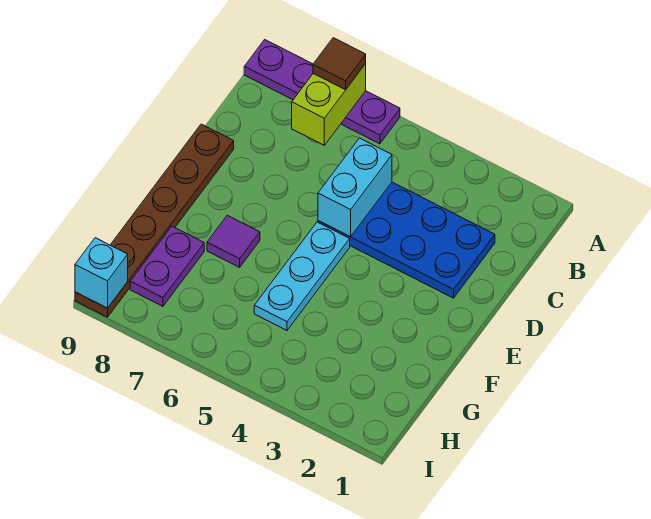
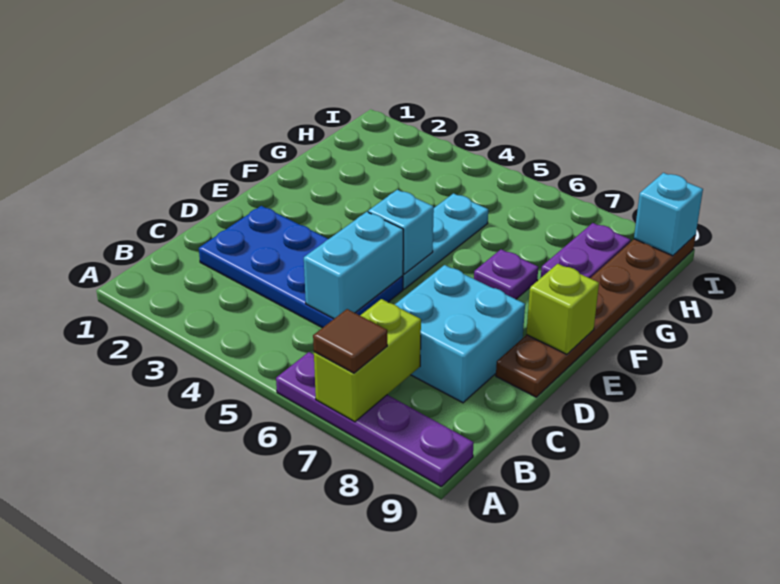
none -> cyan brick C7:D8 level 1
none -> cyan brick E5 level 2
none -> lime brick E9 level 2
purple tile F7 level 1 -> purple plate F7 level 1

